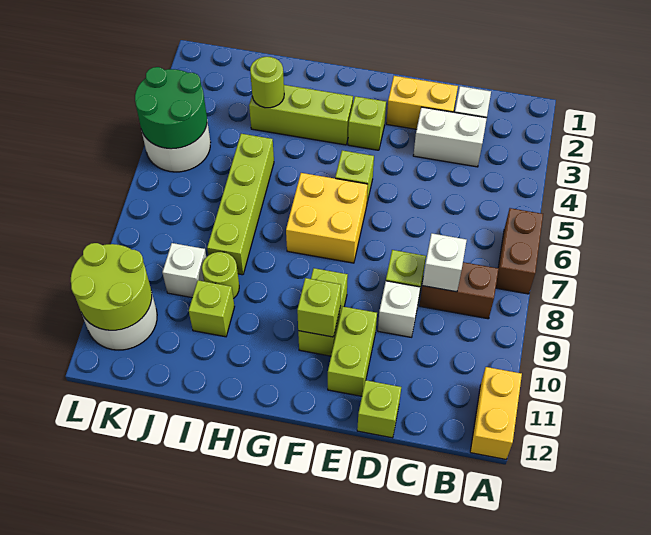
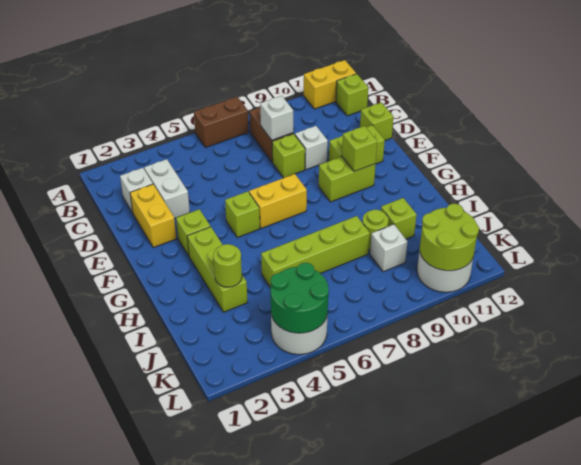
none -> lime brick B12 level 1
yellow brick F6:G7 level 1 -> yellow brick F6:F7 level 1

